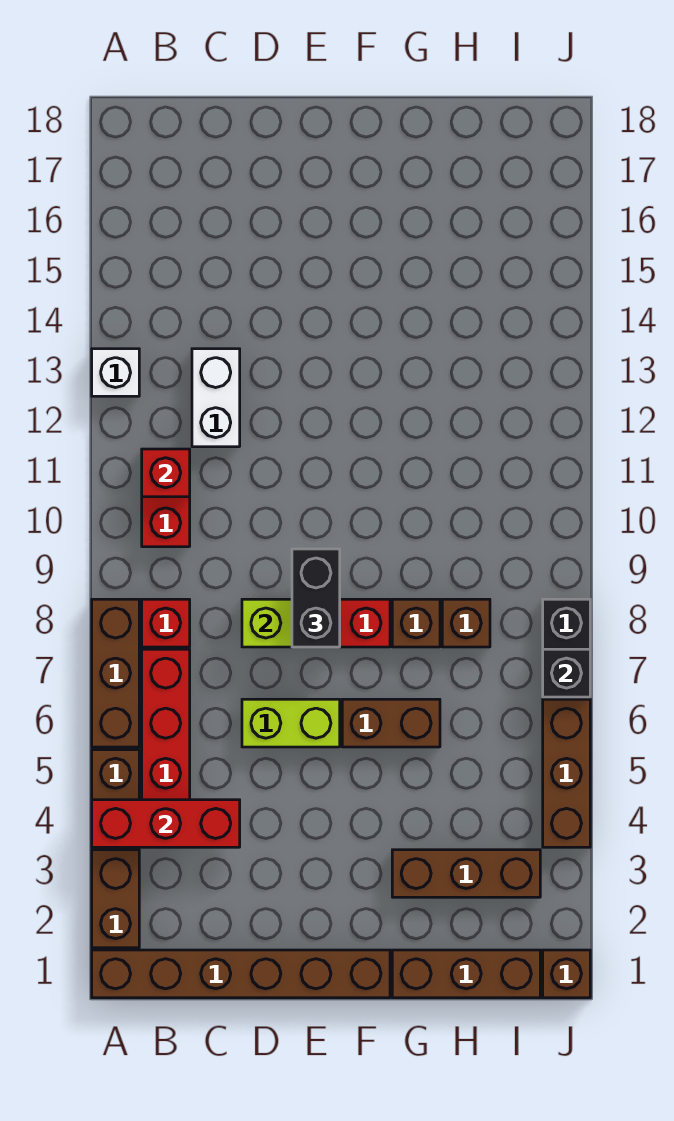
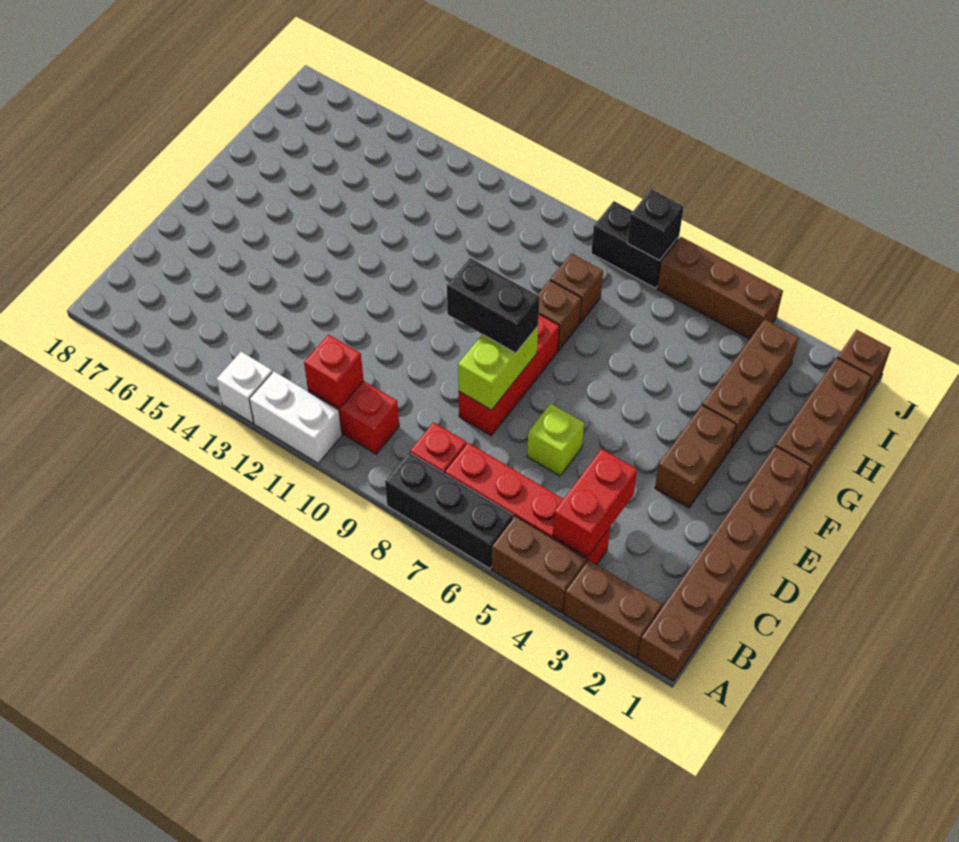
red brick A4:C4 level 2 -> red brick B4:C4 level 2
brown brick A6:A8 level 1 -> black brick A6:A8 level 1
white brick C12:C13 level 1 -> white brick A11:A12 level 1
lime brick D6:E6 level 1 -> lime brick D6 level 1
brown brick F6:G6 level 1 -> brown brick E3:F3 level 1

